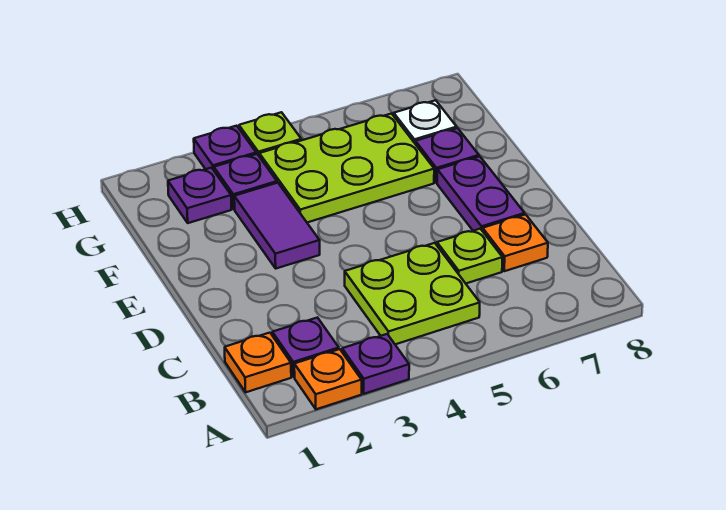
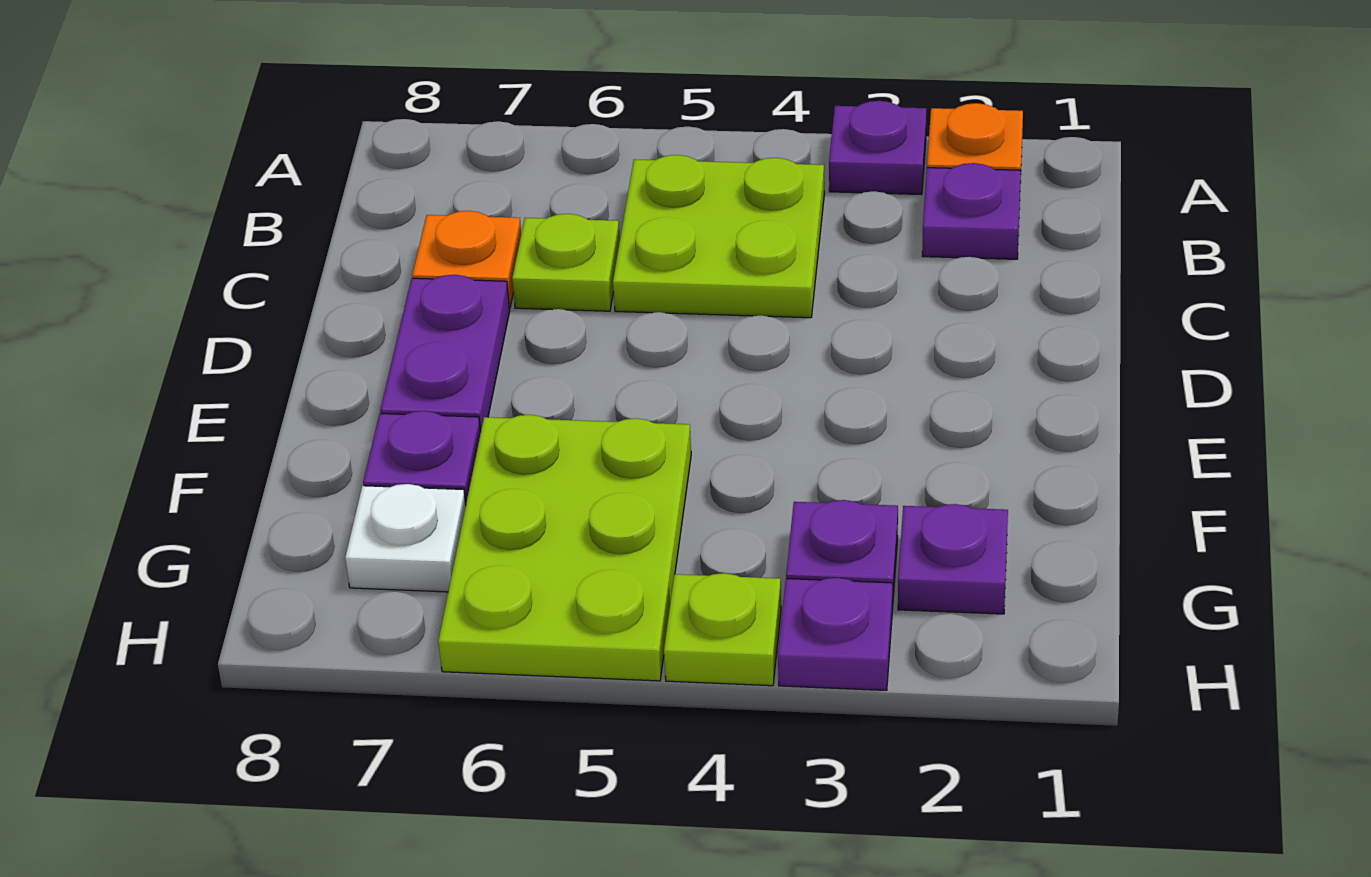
orange plate B1 level 1 -> none
purple tile E3:F3 level 1 -> none
lime plate F4:G6 level 1 -> lime plate F5:H6 level 1

